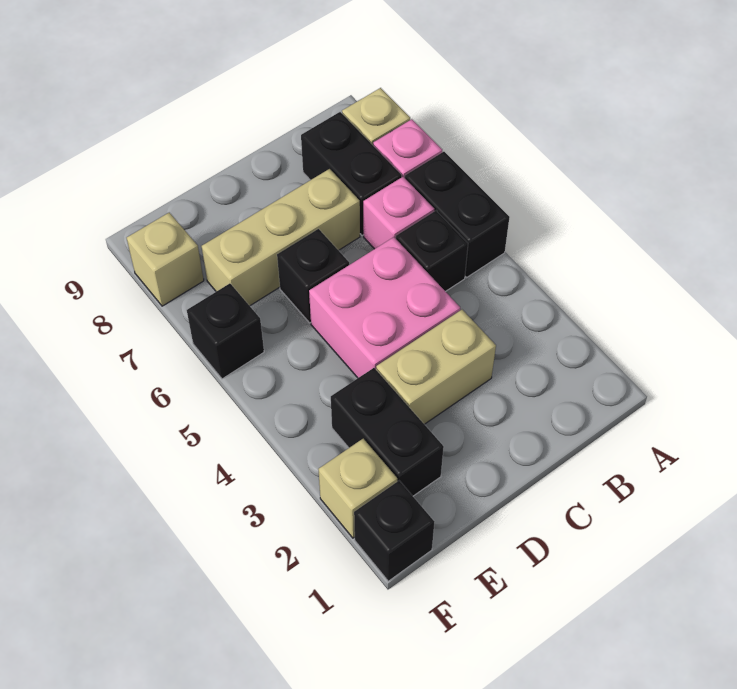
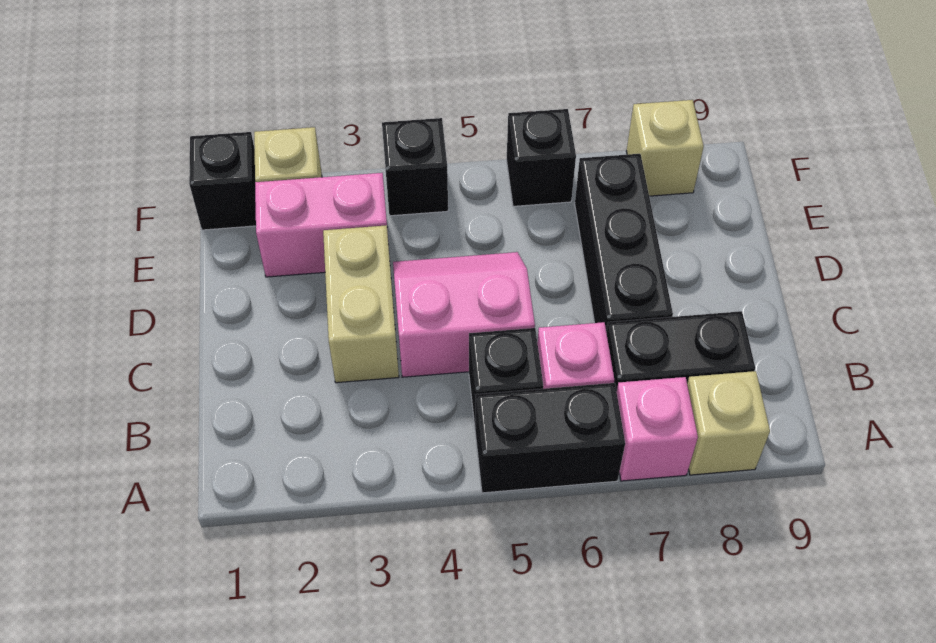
pink brick C4:D5 level 1 -> pink slope C4:D5 level 1 top C
tan brick C7:E7 level 1 -> black brick C7:E7 level 1
black brick D6 level 1 -> black brick F4 level 1
black brick E2:E3 level 1 -> pink brick E2:E3 level 1

